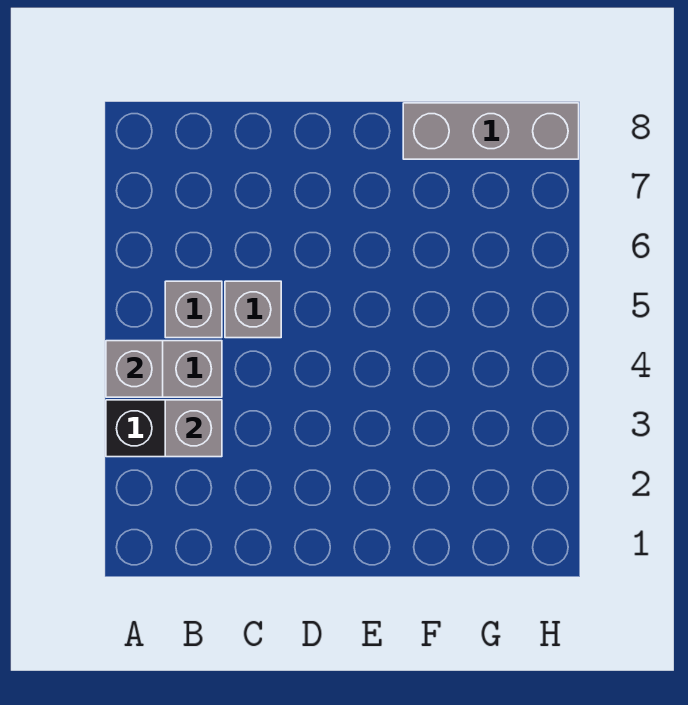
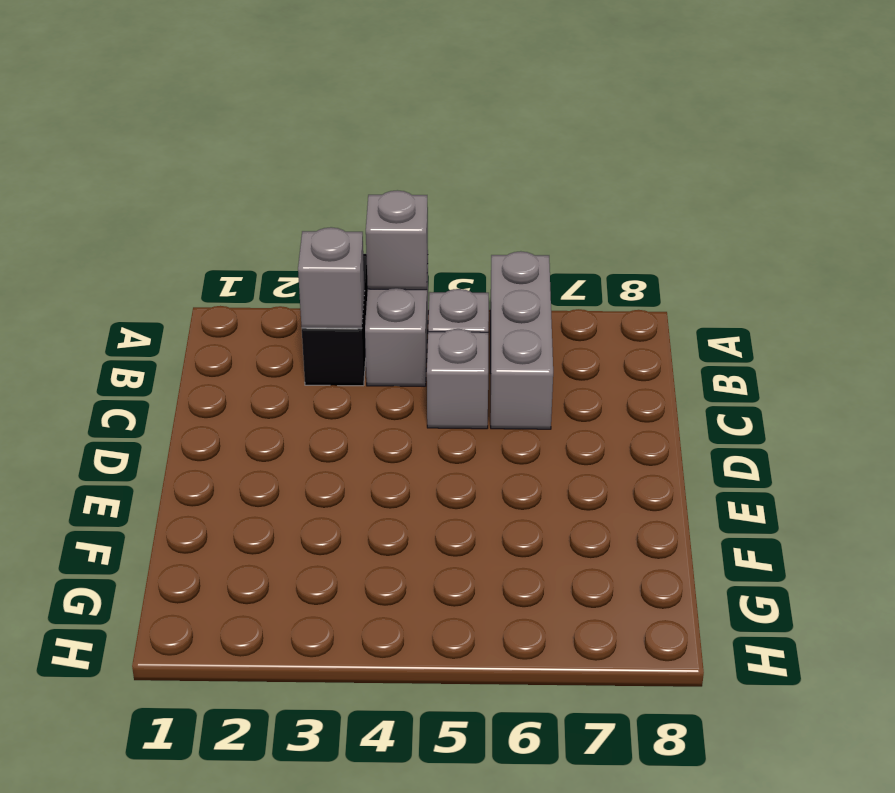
grey brick F8:H8 level 1 -> grey brick A6:C6 level 1

